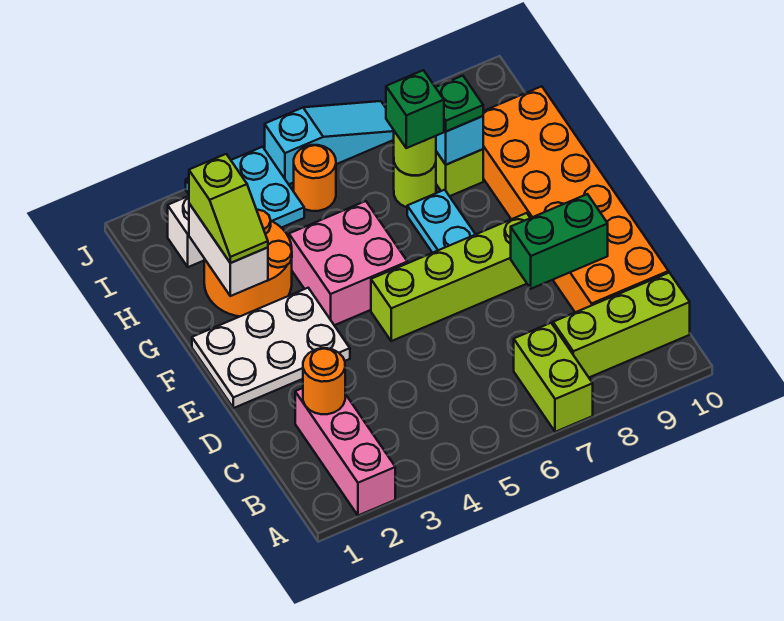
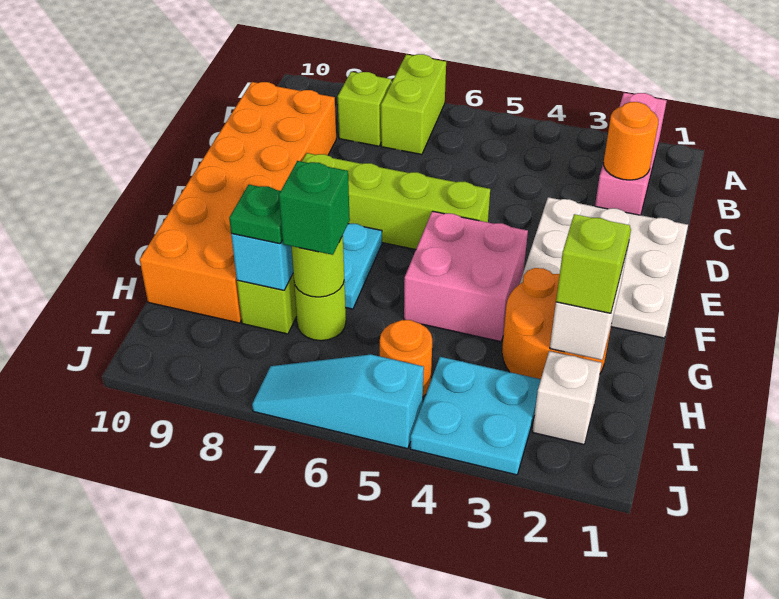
lime brick B8:B10 level 1 -> lime brick B8 level 1
green brick D8:D9 level 2 -> none
white plate E1:F3 level 1 -> white plate D1:F3 level 1

